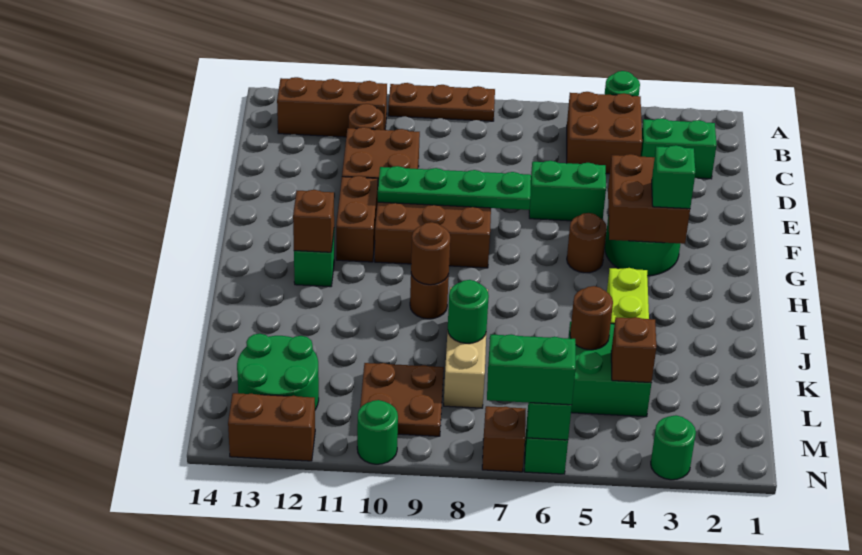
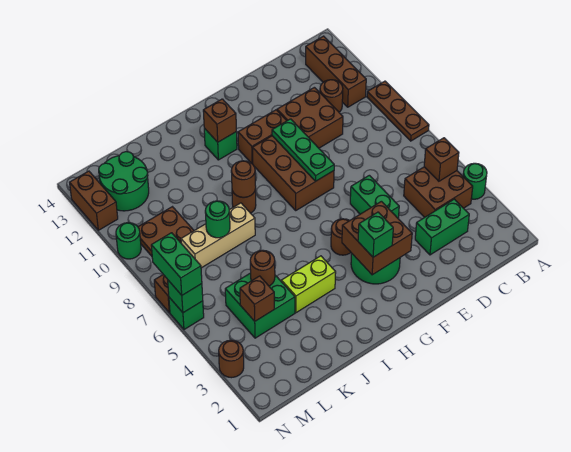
none -> brown brick B5 level 2
green brick C2:C3 level 1 -> green brick C3:D3 level 1
green plate F7:F10 level 2 -> green plate F8:F10 level 2
green round brick N3 level 1 -> brown round brick N3 level 1

